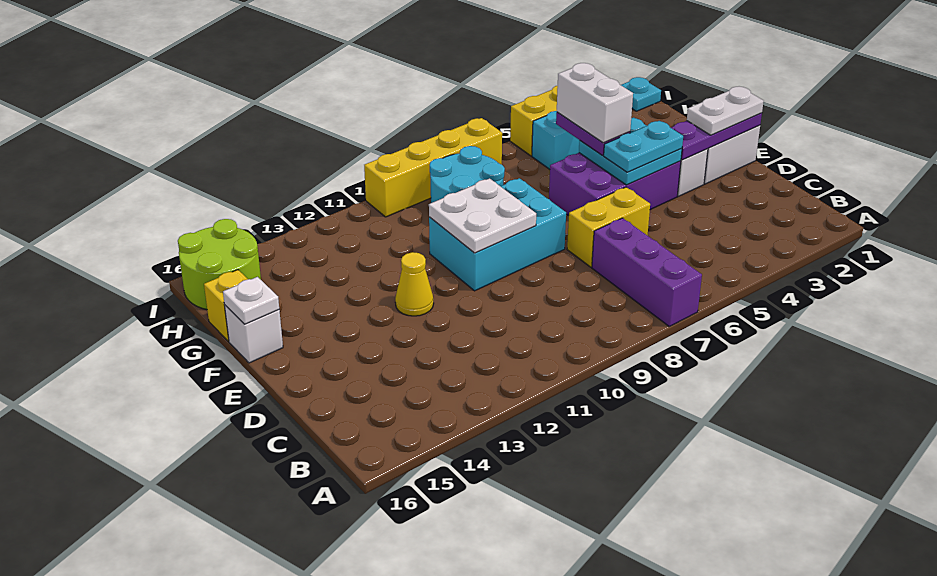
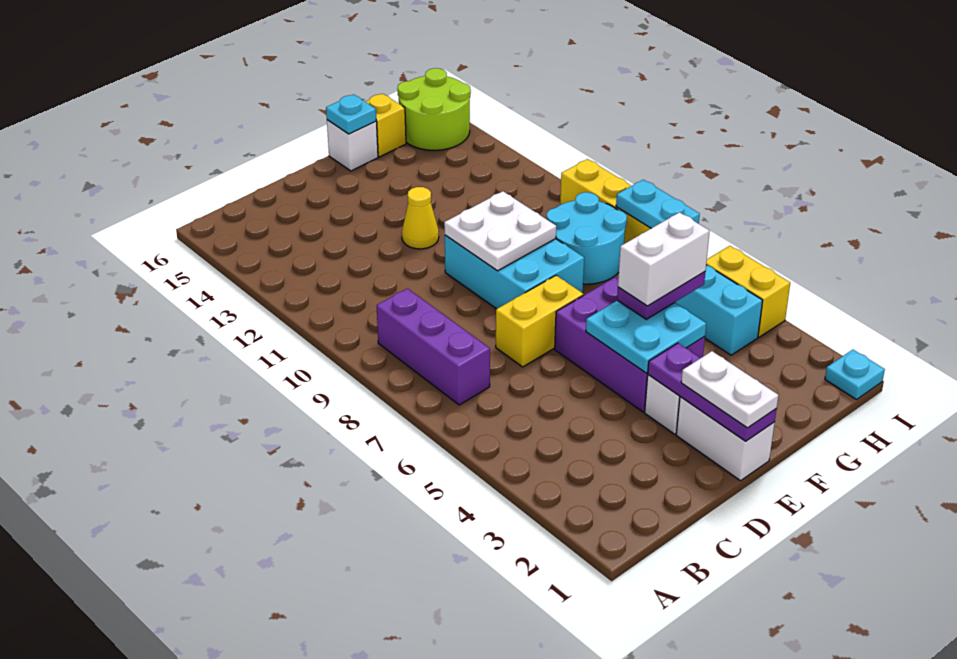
purple brick A7:C7 level 1 -> purple brick B7:B9 level 1
yellow brick D6:D7 level 1 -> yellow brick D7:E7 level 1
cyan plate E4:E5 level 3 -> cyan plate I7:I8 level 2
white plate F16 level 2 -> cyan plate F16 level 2

